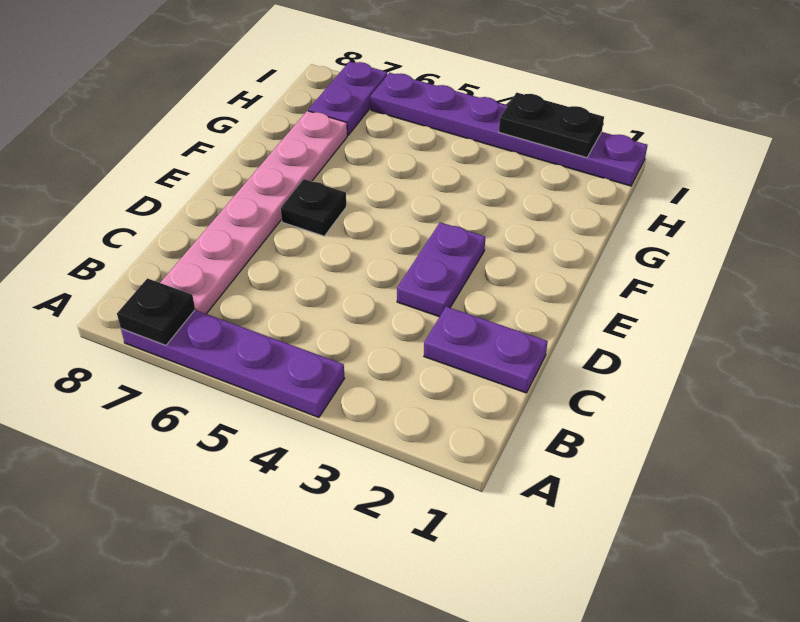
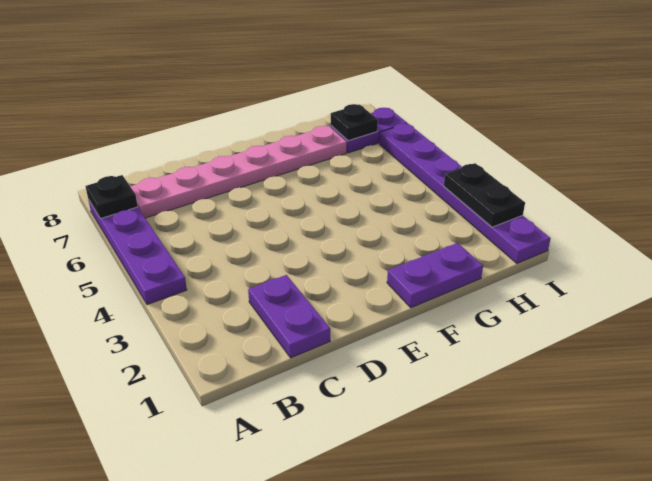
purple plate D3:E3 level 1 -> purple plate F1:G1 level 1
black plate E6 level 1 -> black plate H7 level 2

